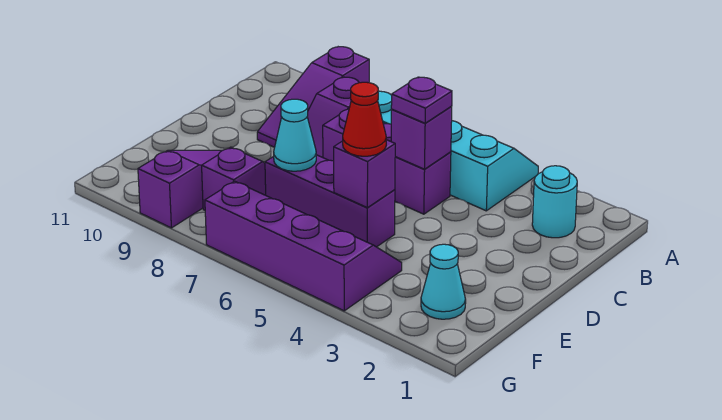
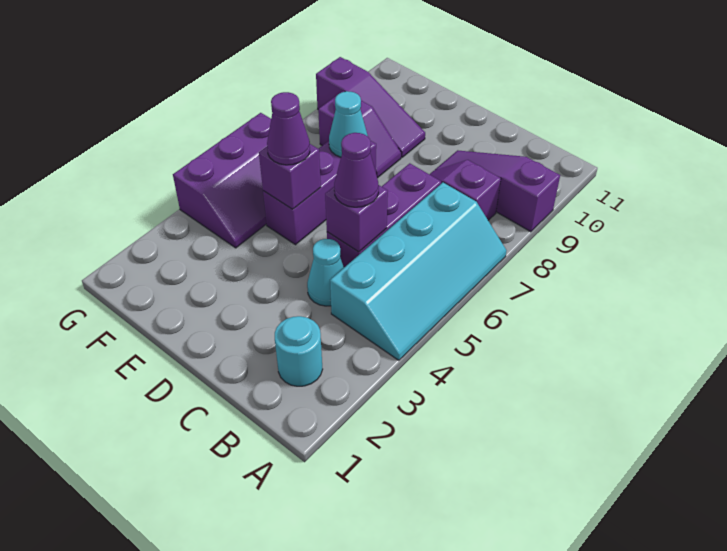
purple plate C5 level 3 -> purple cone C5 level 3
red cone E5 level 3 -> purple cone E5 level 3
cyan cone F2 level 1 -> cyan cone C4 level 1
purple slope F4:G7 level 1 top G -> purple slope F4:G6 level 1 top G

